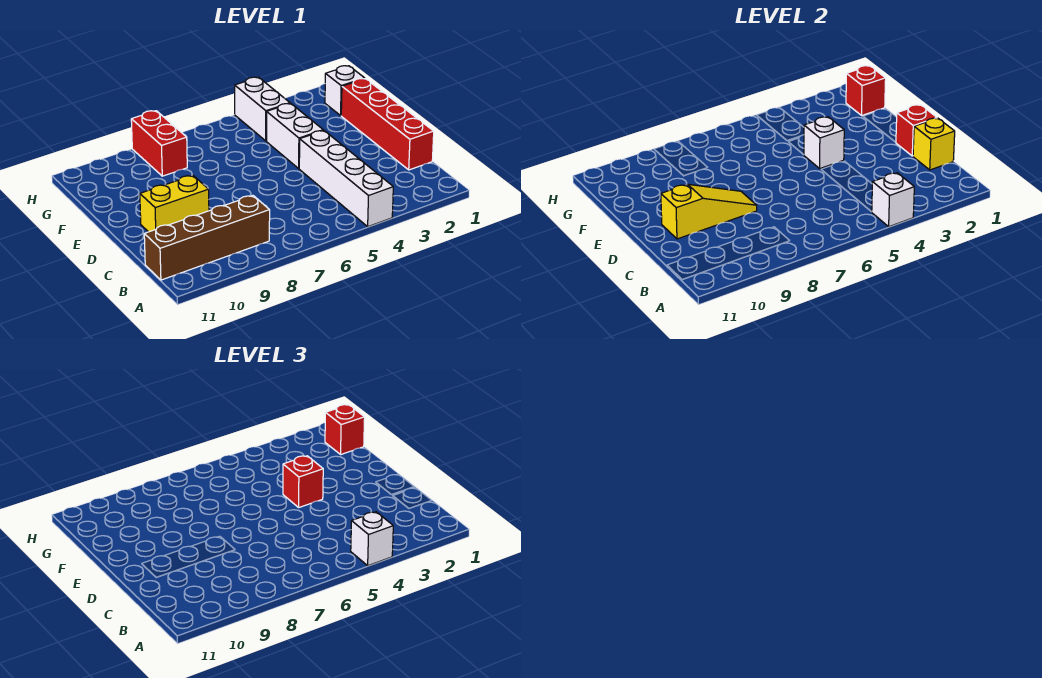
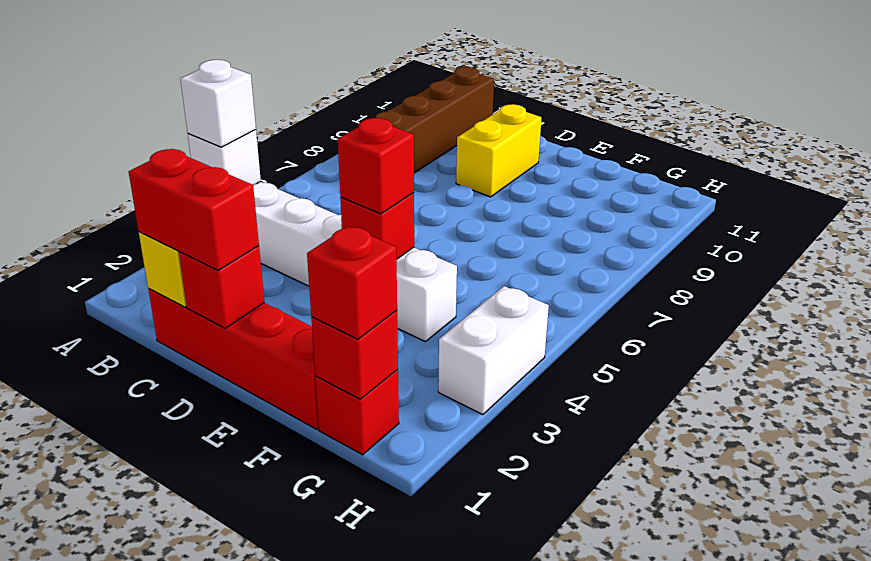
yellow slope D8:D10 level 2 top 10 -> none
white brick E4 level 2 -> red brick E4 level 2
white brick G1 level 1 -> red brick G1 level 1
white brick G4:H4 level 1 -> white brick H3:H4 level 1
red brick G8:H8 level 1 -> red brick C1:D1 level 3

